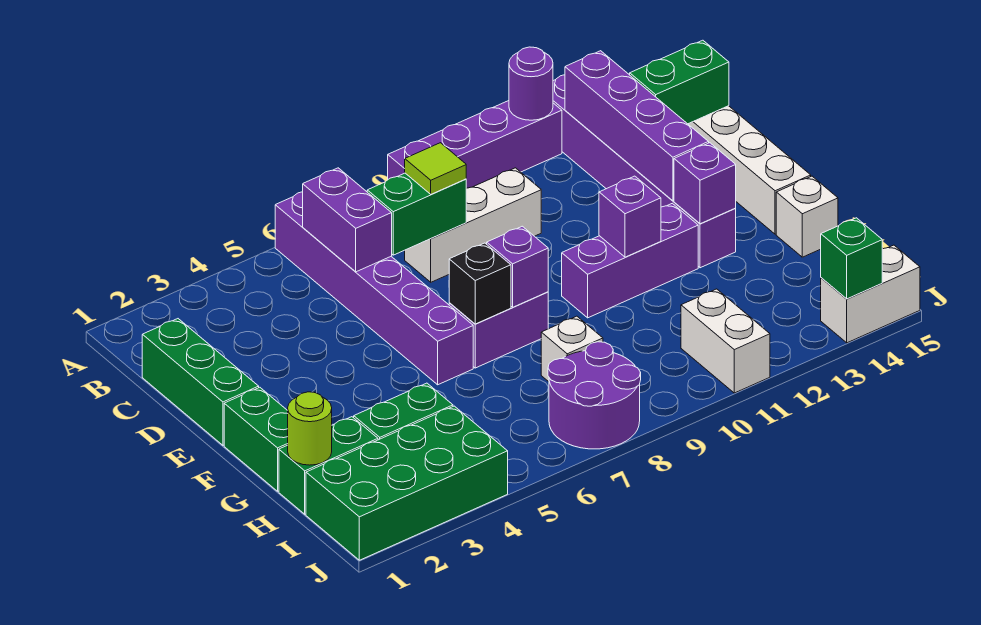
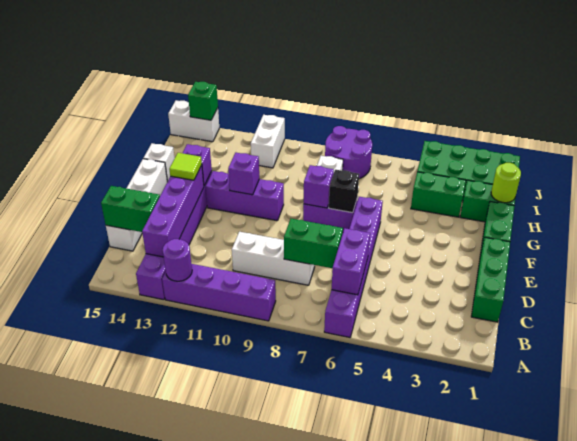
lime tile C8 level 3 -> lime tile E13 level 3

